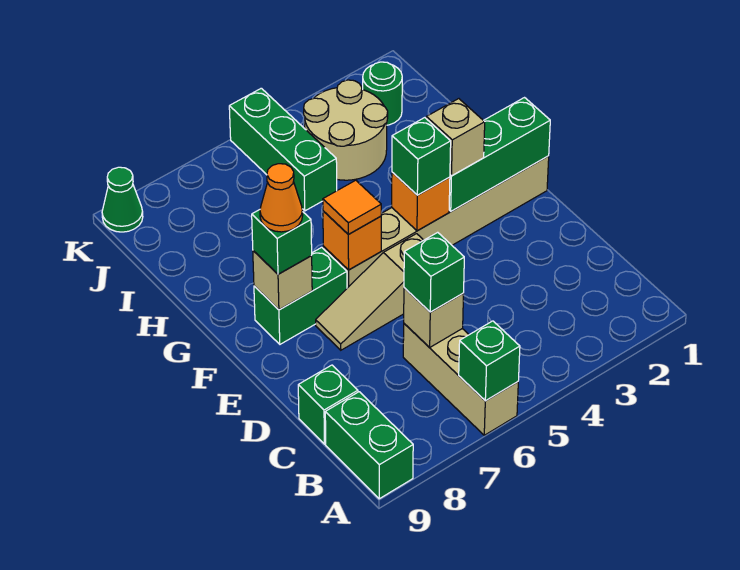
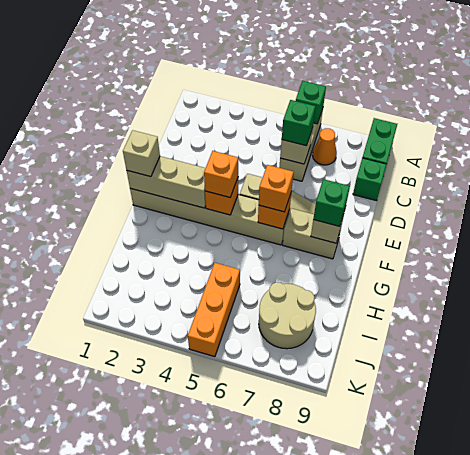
green brick F1:F3 level 2 -> tan brick F1:F3 level 2
tan brick F3 level 3 -> tan brick F1 level 3
green brick F4 level 3 -> orange brick F4 level 3
orange tile F6 level 3 -> orange brick F6 level 3
green brick F7:F8 level 1 -> tan brick F7:F8 level 1
orange cone F8 level 4 -> orange cone B7 level 1
tan round brick I3:J4 level 1 -> tan round brick I7:J8 level 1
green brick I5:K5 level 1 -> orange brick I5:K5 level 1
green round brick J2 level 1 -> none
green cone K9 level 1 -> none

